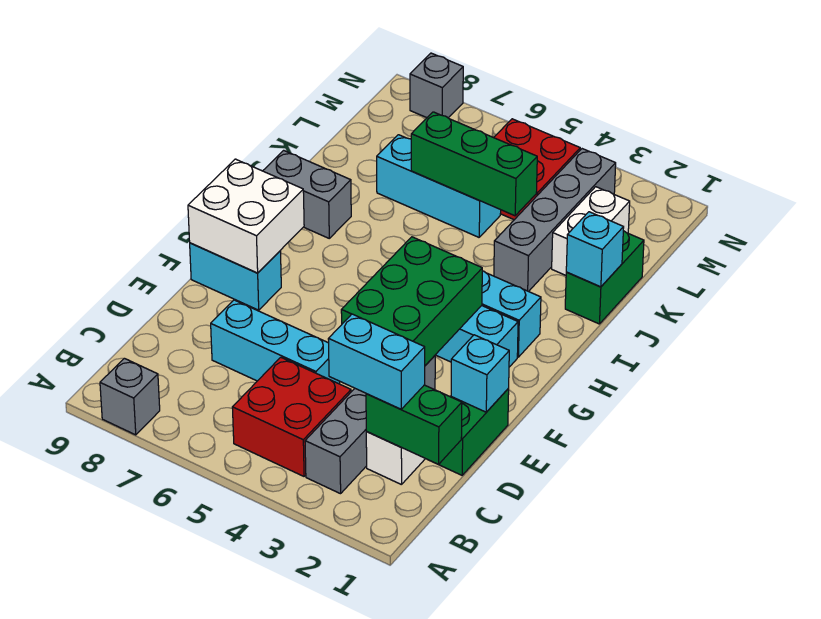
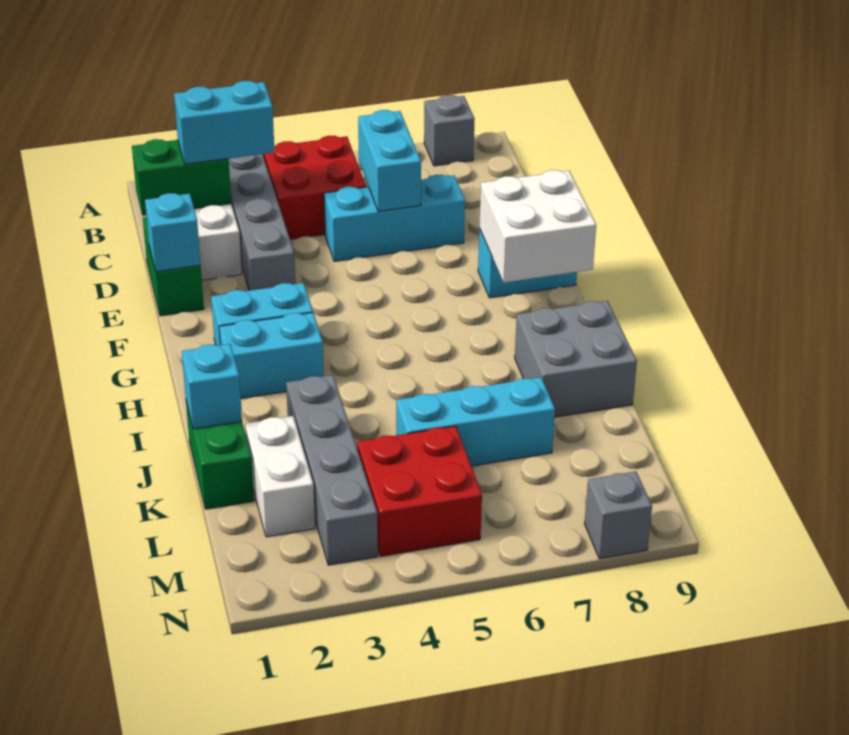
none -> cyan brick C6:D6 level 2
green brick E3:G4 level 2 -> none
grey brick I8:I9 level 1 -> grey brick I8:J9 level 1
green brick K4:K6 level 2 -> none

